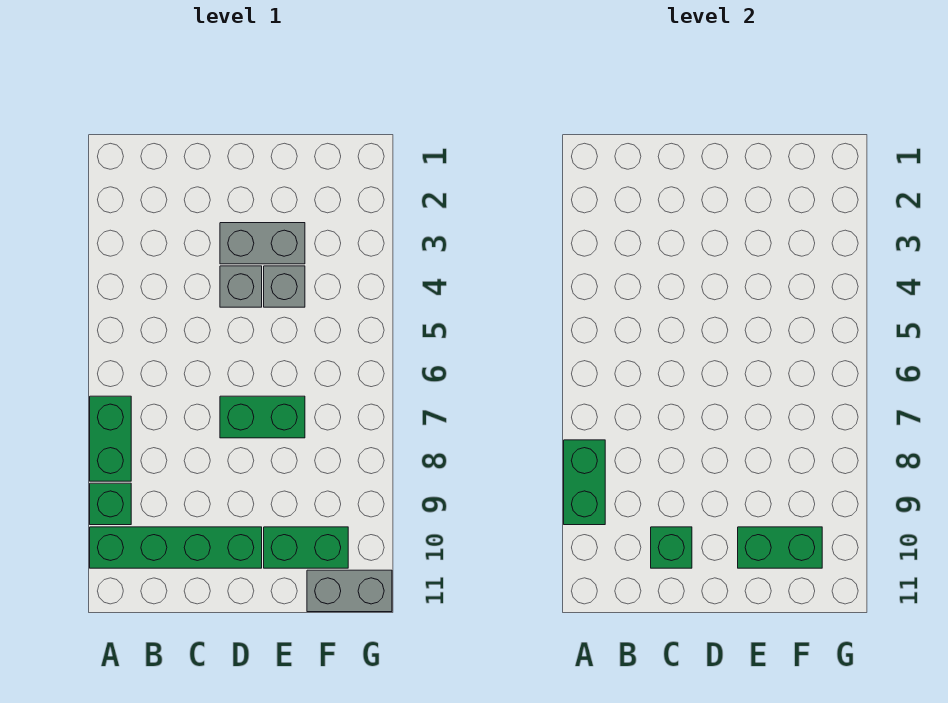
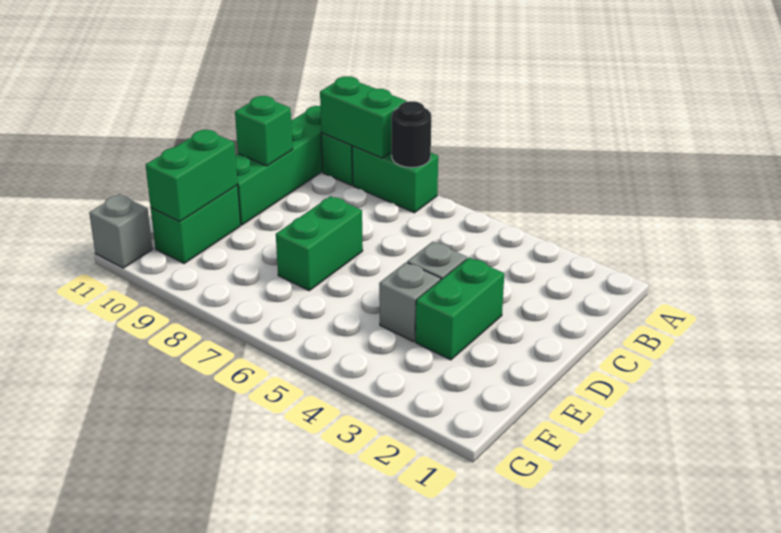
none -> black round brick A7 level 2
grey brick D3:E3 level 1 -> green brick D3:E3 level 1
grey brick F11:G11 level 1 -> grey brick G11 level 1

